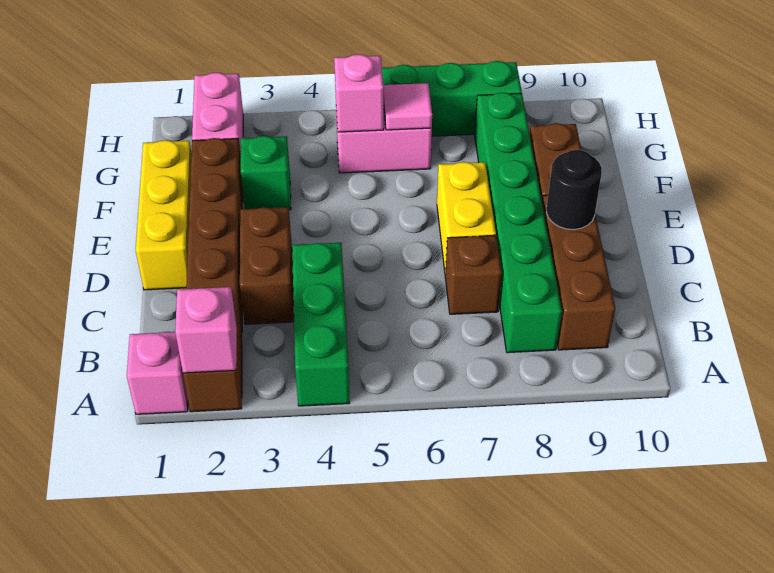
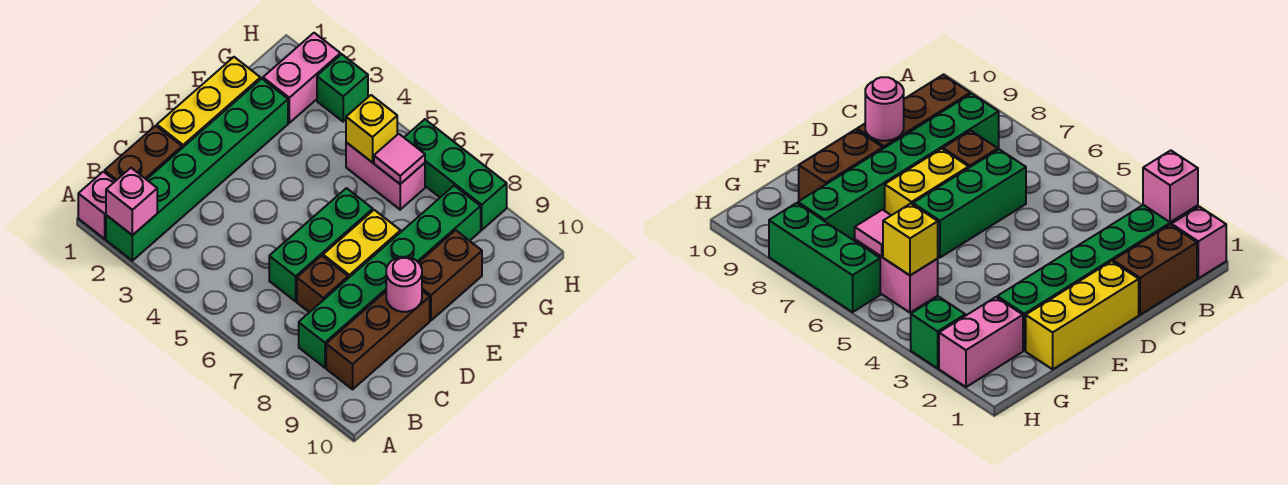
brown brick A2:F2 level 1 -> green brick A2:F2 level 1
green brick A4:C4 level 1 -> green brick C6:E6 level 1
brown brick C3:D3 level 1 -> brown brick B1:C1 level 1
black round brick D9 level 2 -> pink round brick D9 level 2
green brick F3 level 1 -> green brick H3 level 1
pink brick G5 level 2 -> yellow brick G5 level 2

